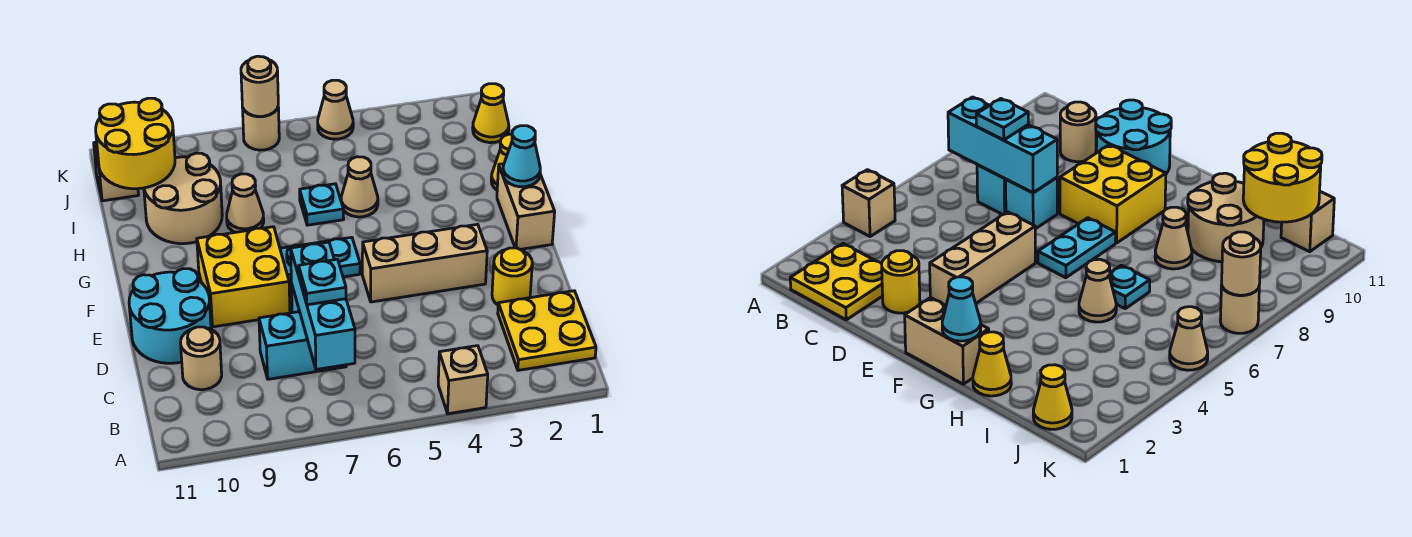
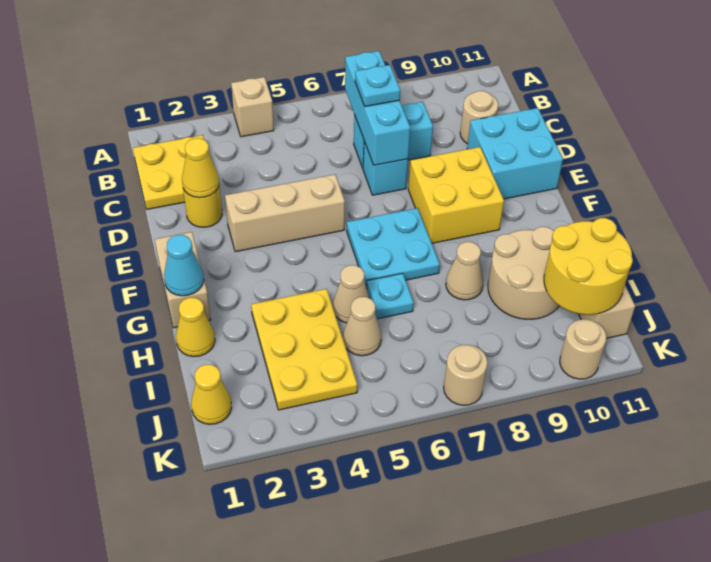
none -> yellow cone D2 level 2
cyan round brick D10:E11 level 1 -> cyan brick D10:E11 level 1
cyan plate F6:F7 level 1 -> cyan plate F6:G7 level 1
none -> yellow plate H3:J4 level 1
tan cone K5 level 1 -> tan cone I5 level 1
tan round brick K7 level 2 -> tan round brick K10 level 1

